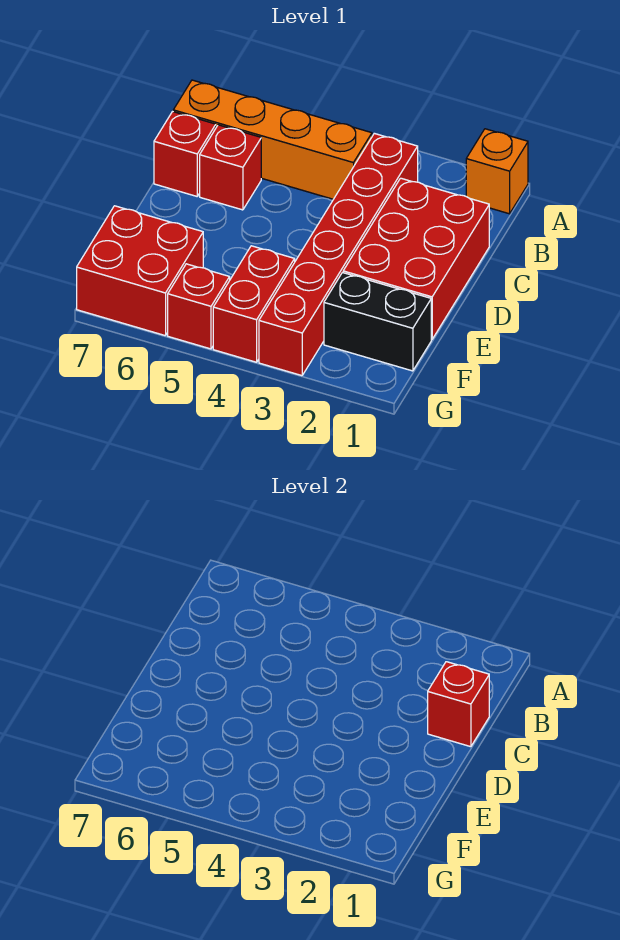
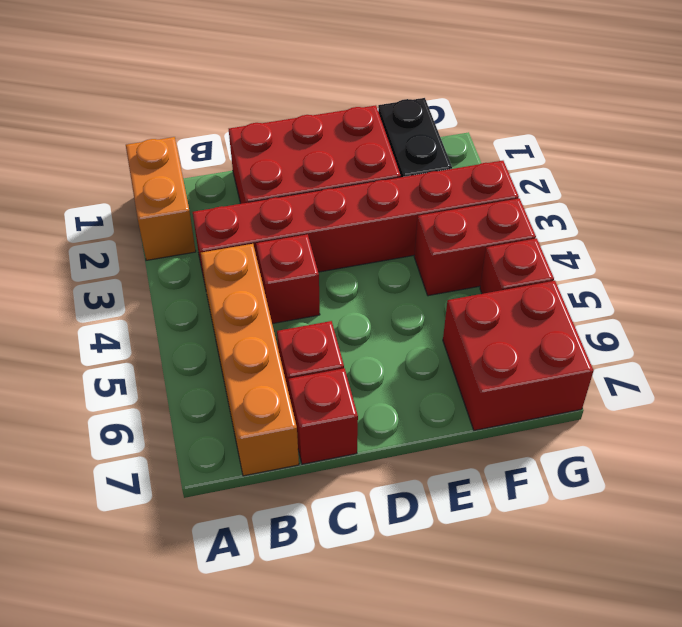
orange brick A1 level 1 -> orange brick A1:A2 level 1
red brick C1 level 2 -> red brick C4 level 1

